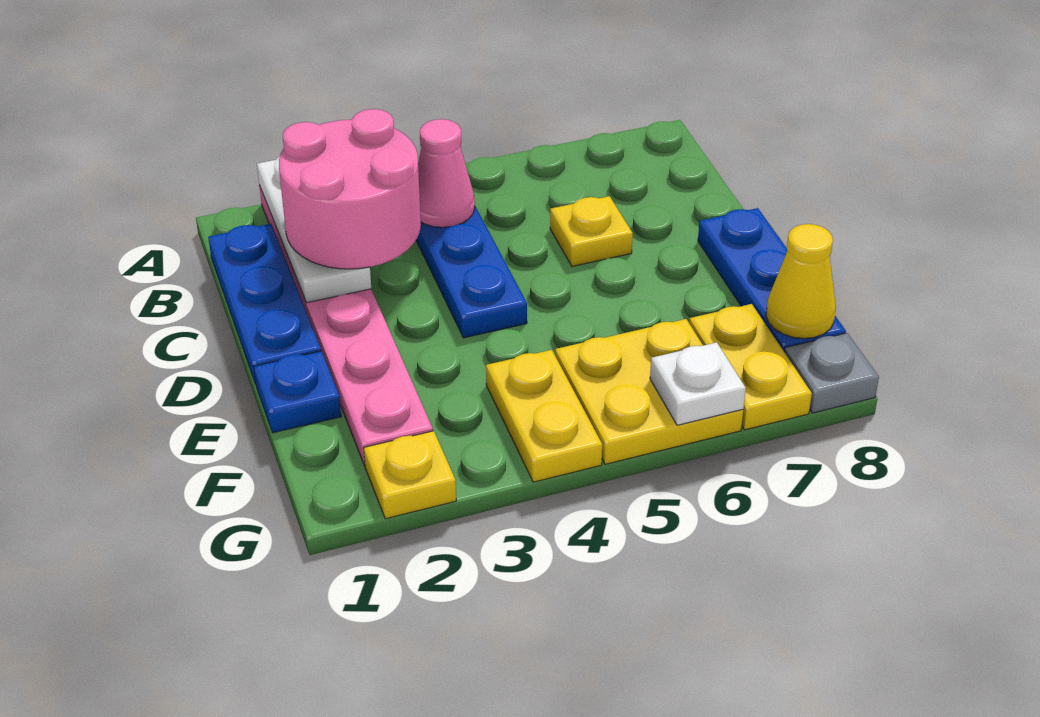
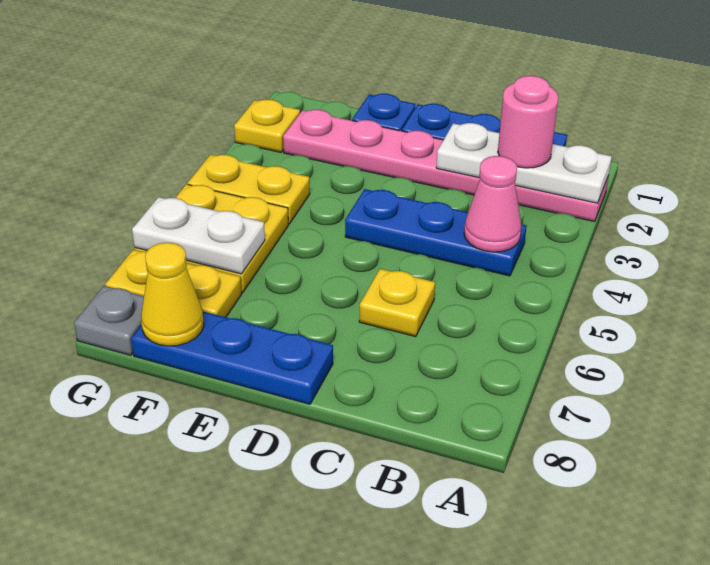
pink round brick B2:C3 level 3 -> pink round brick B2 level 3
white plate G6 level 2 -> white plate F6:G6 level 2

